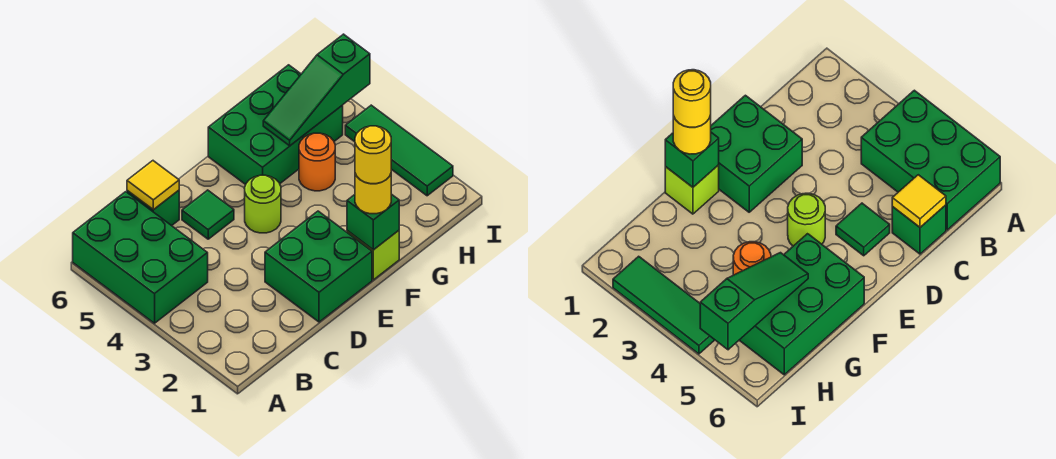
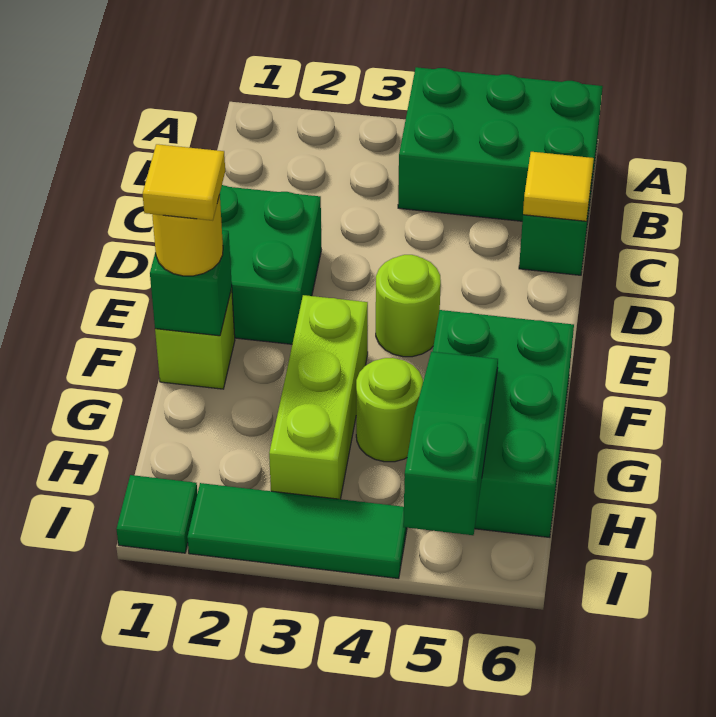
green tile D5 level 1 -> green tile I1 level 1
yellow round brick F1 level 4 -> yellow tile F1 level 4
none -> lime brick F3:H3 level 1
orange round brick G4 level 1 -> lime round brick G4 level 1

